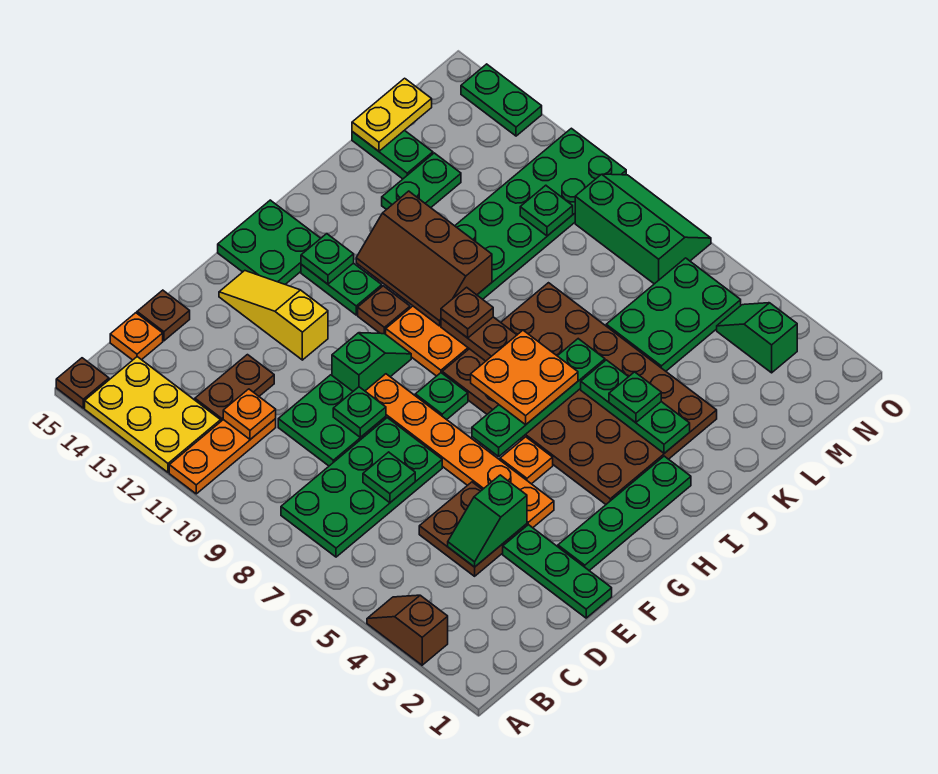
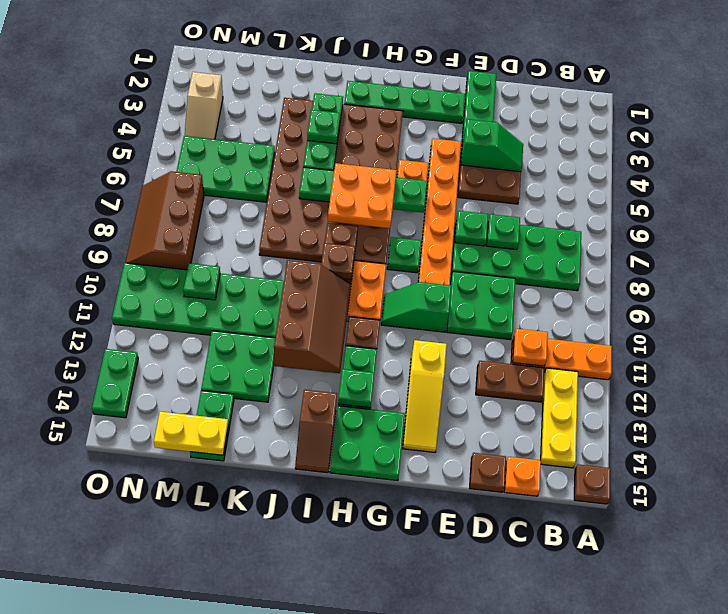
brown slope A3:A4 level 1 top 3 -> brown slope I14:I15 level 1 top 14
yellow plate A12:B14 level 1 -> yellow plate B12:B14 level 1
green plate E9 level 2 -> green plate E7 level 2
green plate K13:L13 level 1 -> green plate K12:L13 level 1
green slope N3:N4 level 1 top 3 -> tan slope N3:N4 level 1 top 3
green slope N7:O9 level 1 top N -> brown slope N7:O9 level 1 top N

